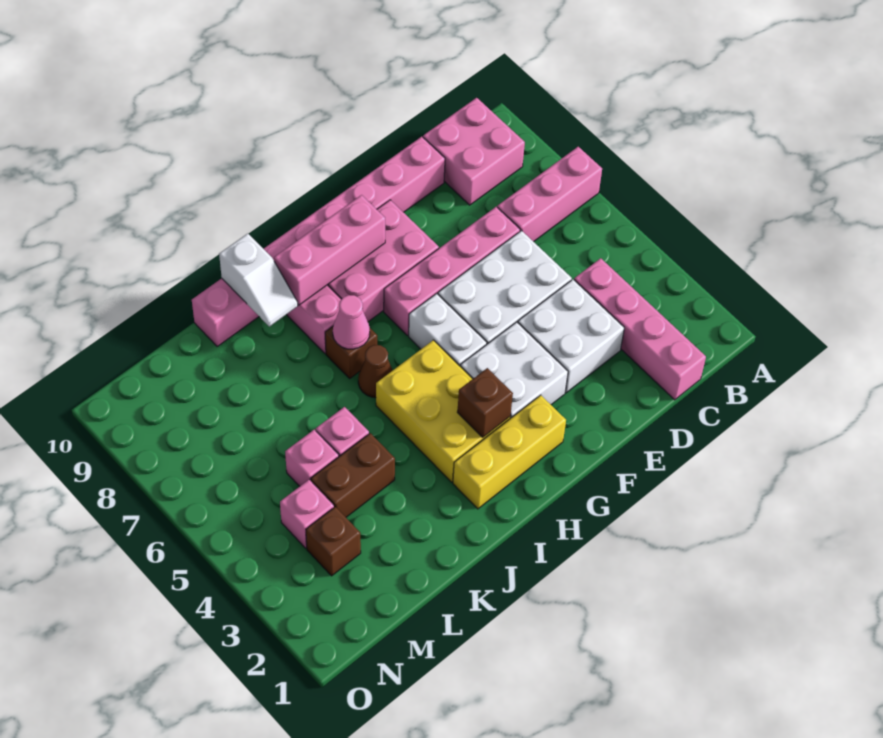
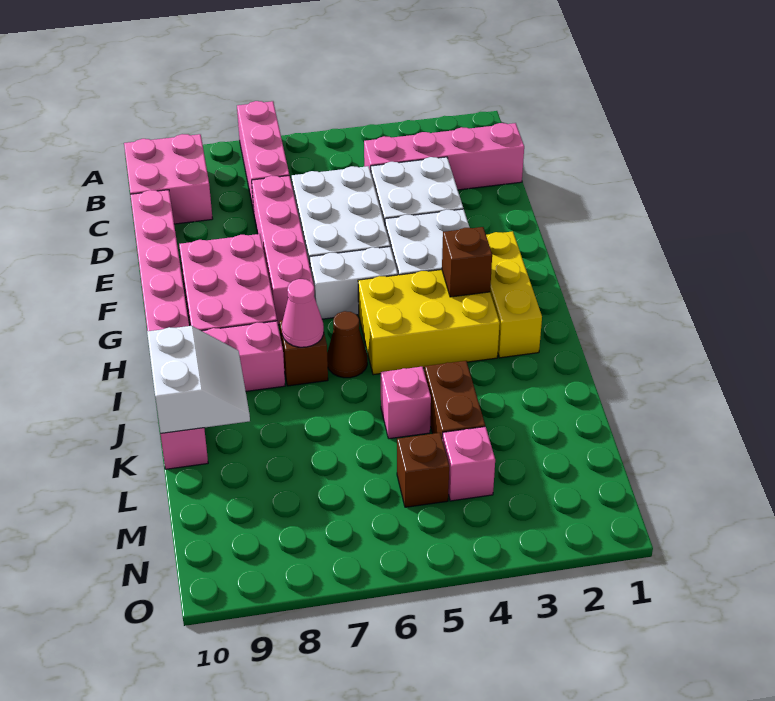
pink brick G9:I9 level 2 -> none
white slope J9:J10 level 2 top 10 -> white slope J9:K10 level 2 top 10
pink brick L5 level 1 -> none
brown brick M3 level 1 -> brown brick M5 level 1

